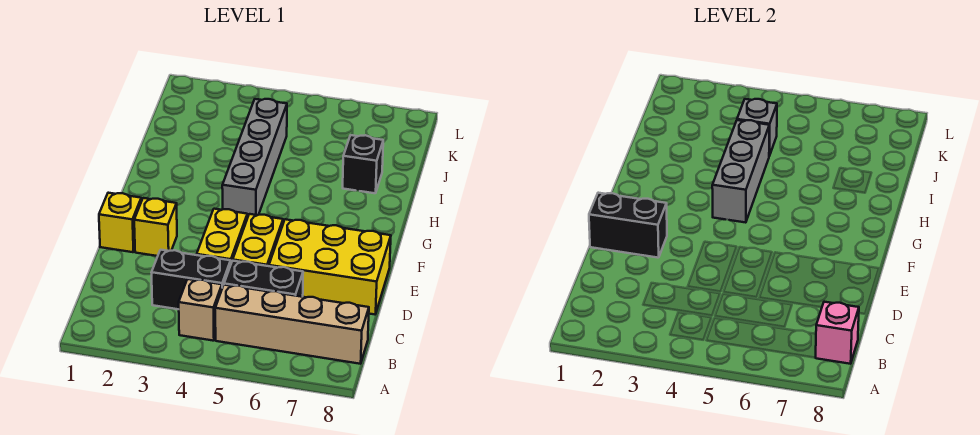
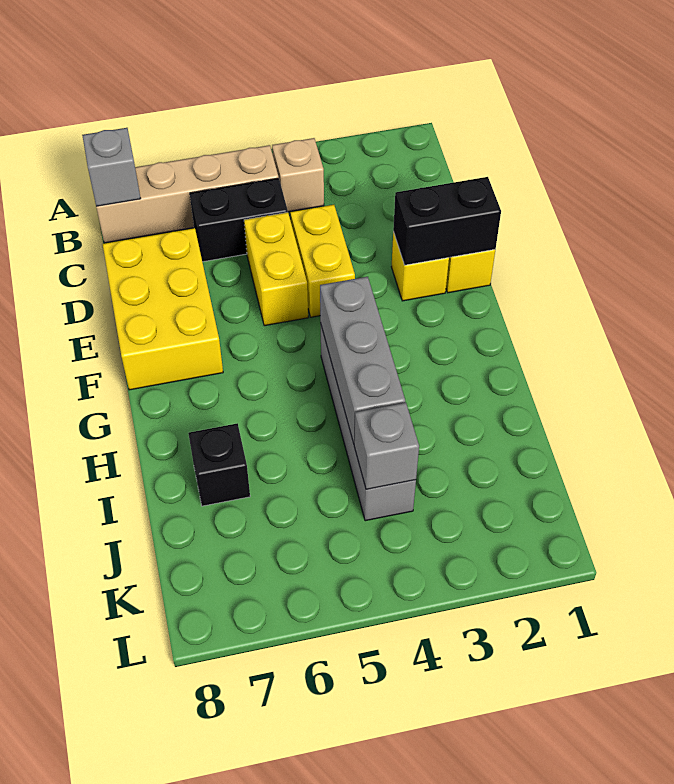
pink brick B8 level 2 -> grey brick B8 level 2
black brick C3:C4 level 1 -> none
yellow brick D6:E8 level 1 -> yellow brick D7:F8 level 1

